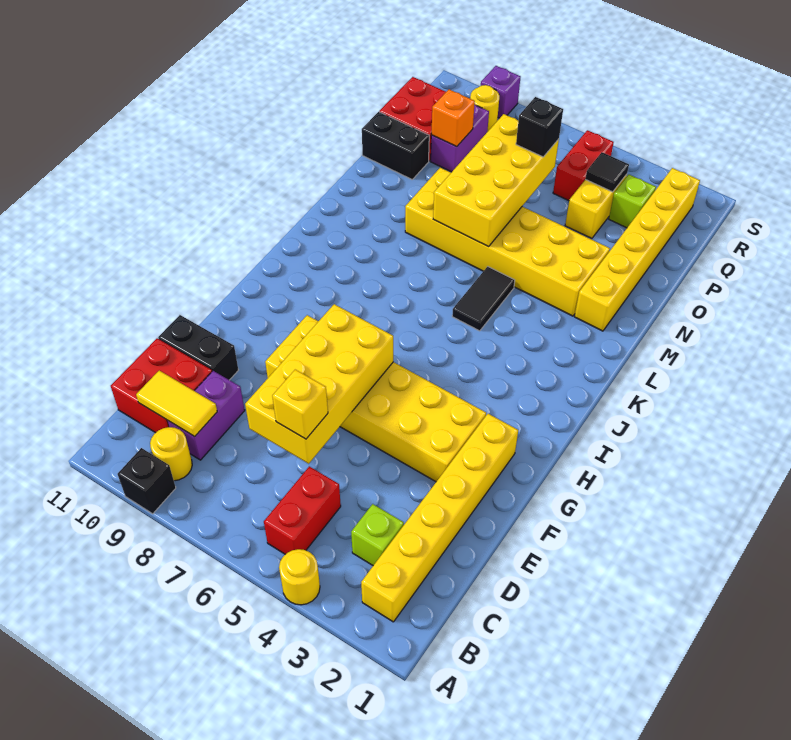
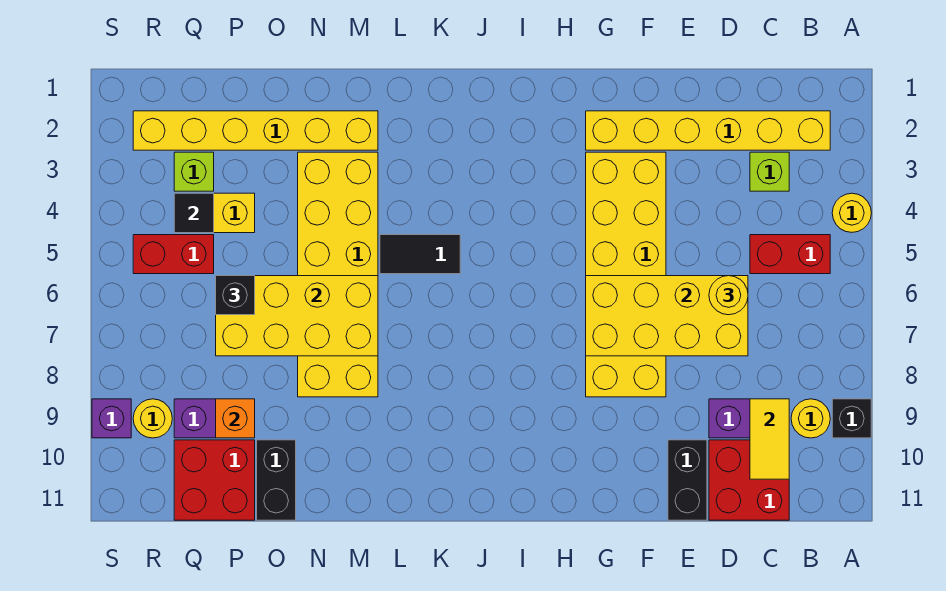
yellow brick D6 level 3 -> yellow round brick D6 level 3

